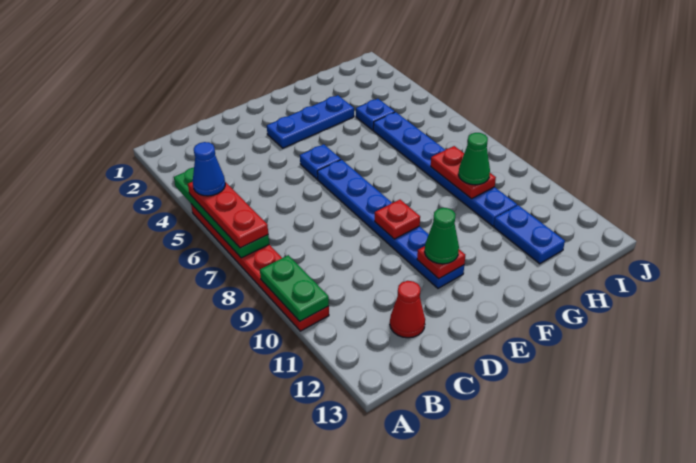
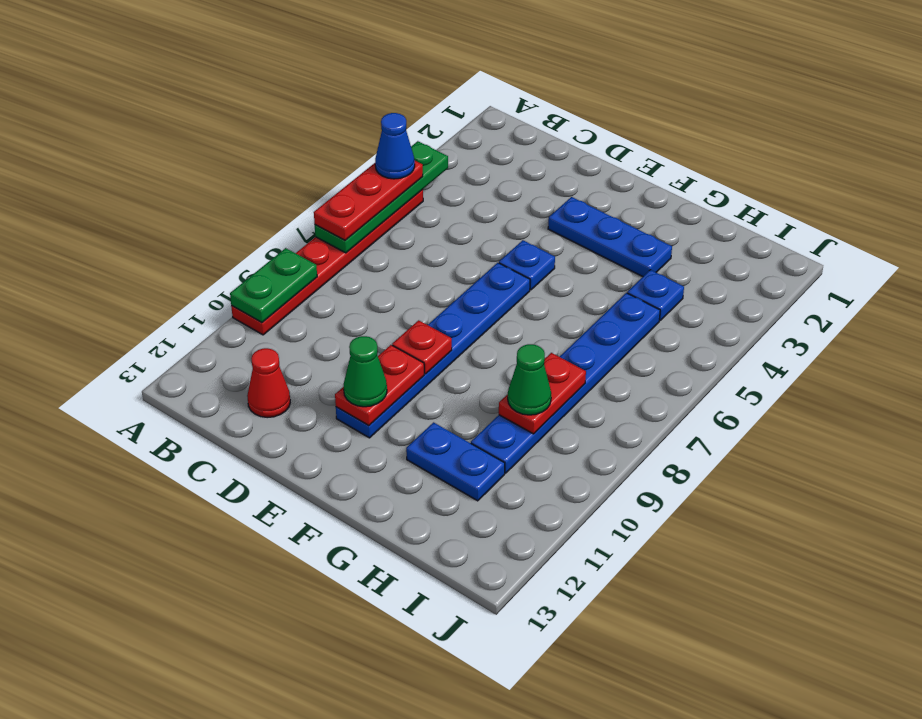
red plate E11 level 2 -> red plate E10:E11 level 2
blue plate H11:H12 level 1 -> blue plate G11:H11 level 1

